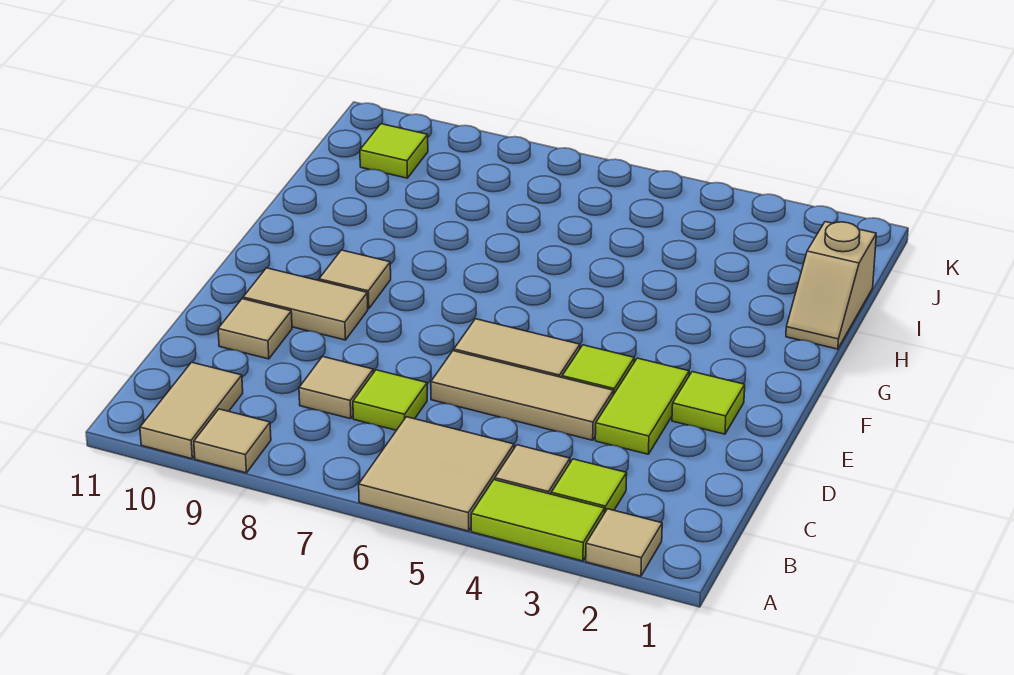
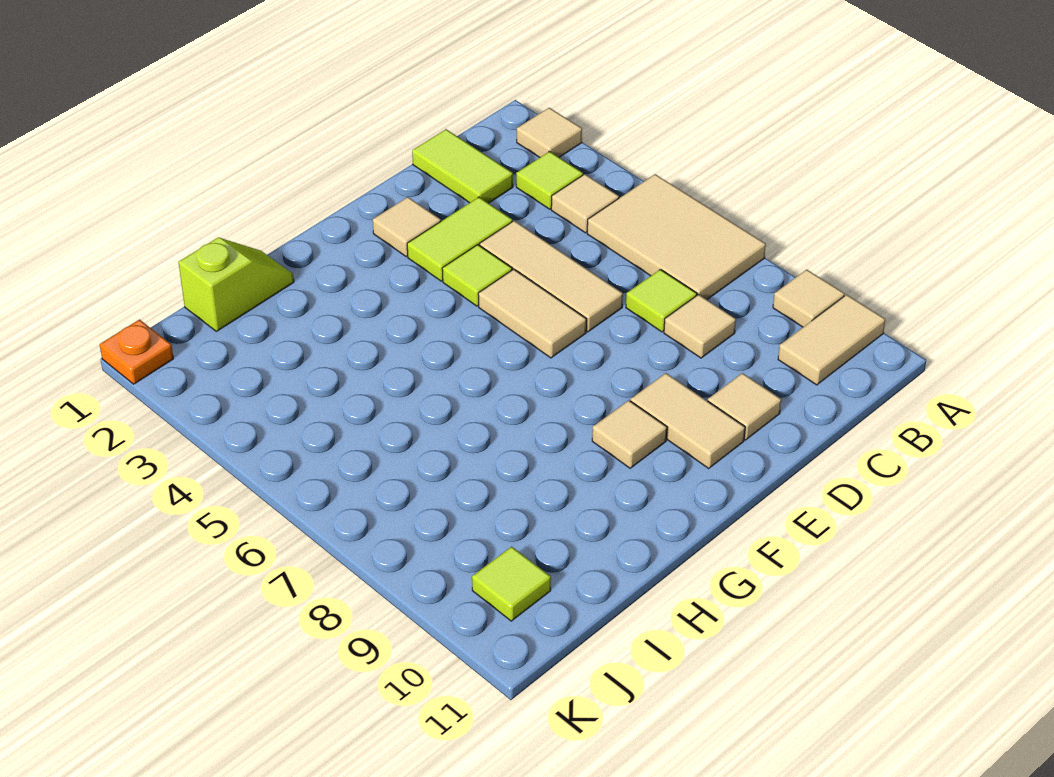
lime tile A3:A4 level 1 -> lime tile C1:C2 level 1
tan tile A5:B6 level 1 -> tan tile A5:B7 level 1
lime tile E2 level 1 -> tan tile E2 level 1
tan slope H1:I1 level 1 top I -> lime slope H1:I1 level 1 top I
none -> orange plate K1 level 1

